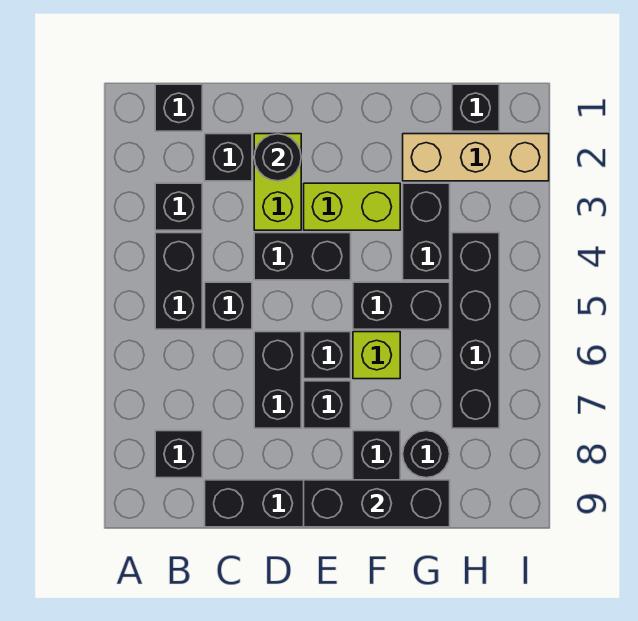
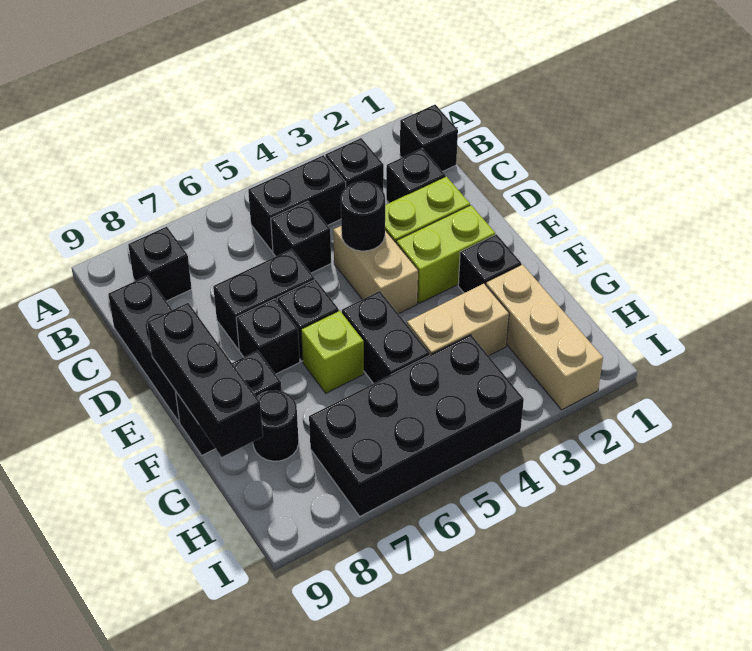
black round brick D2 level 2 -> black round brick D4 level 2
black brick D4:E4 level 1 -> tan brick D4:E4 level 1
lime brick E3:F3 level 1 -> lime brick E2:E3 level 1
black brick G3:G4 level 1 -> tan brick G3:G4 level 1
black brick H1 level 1 -> black brick F2 level 1
black brick H4:H7 level 1 -> black brick H4:I7 level 1

